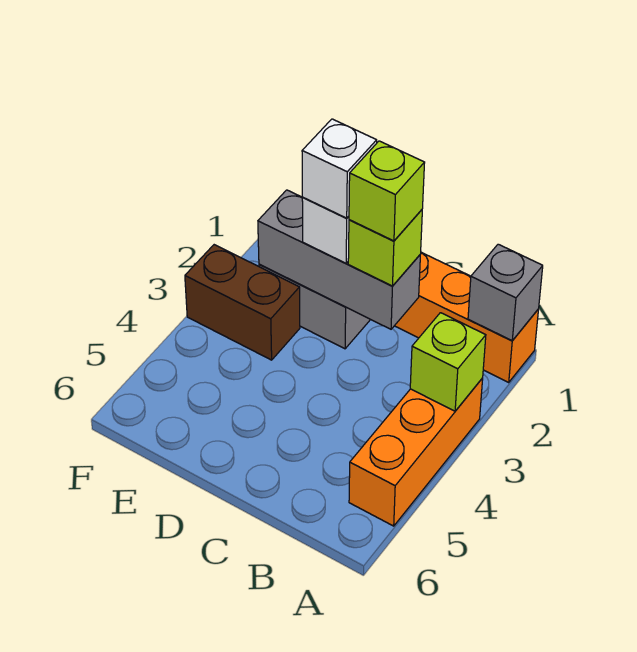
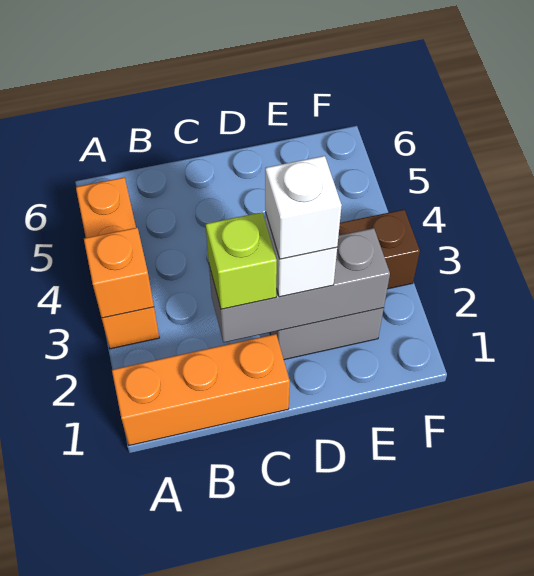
grey brick A1 level 2 -> none
lime brick A3 level 2 -> orange brick A3 level 2
lime brick C2 level 4 -> none

